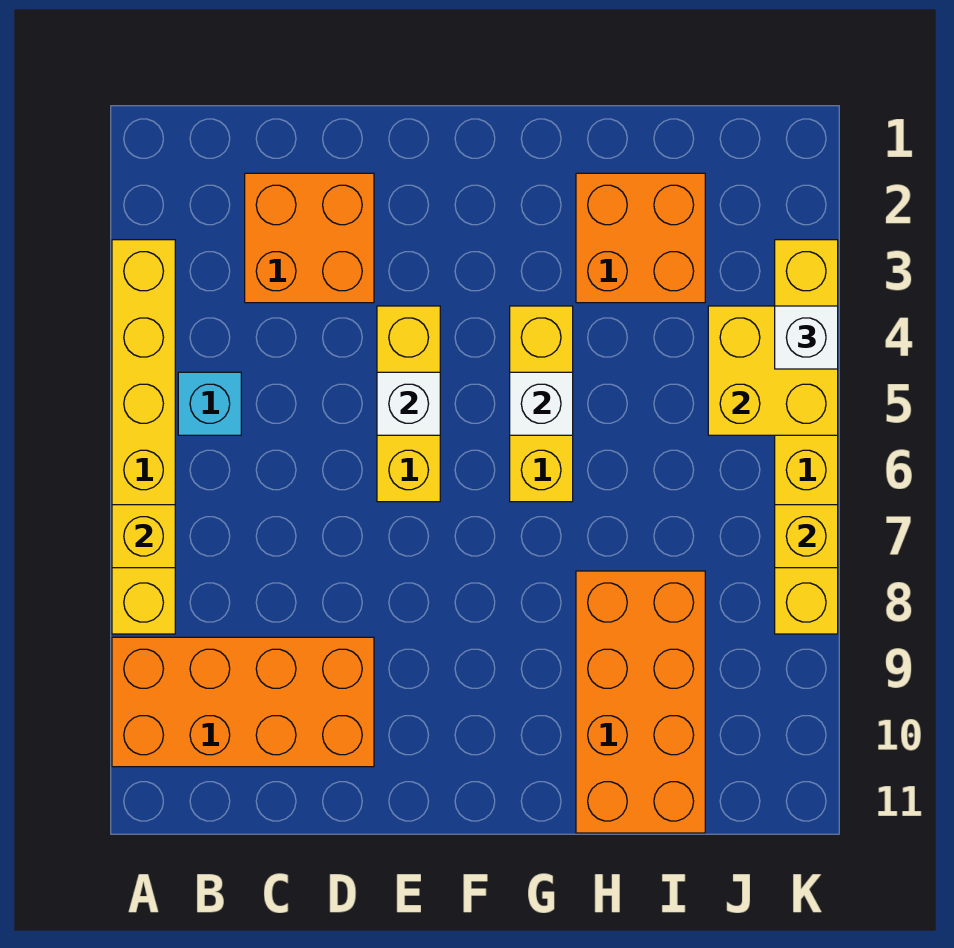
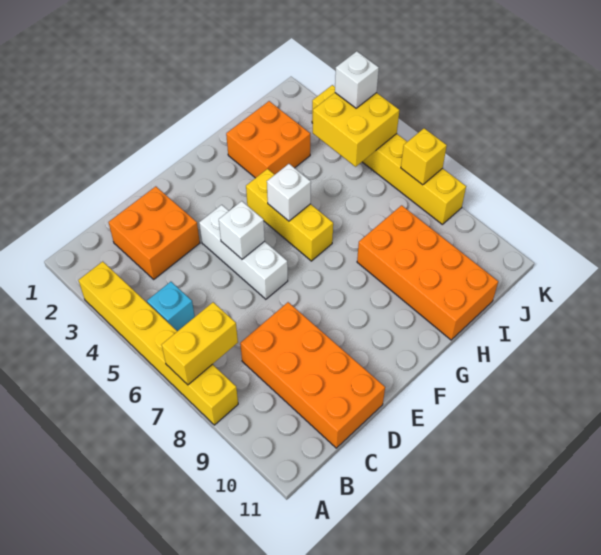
yellow brick A7 level 2 -> yellow brick A7:B7 level 2
orange brick A9:D10 level 1 -> orange brick C8:D11 level 1
yellow brick E4:E6 level 1 -> white brick E4:E6 level 1

